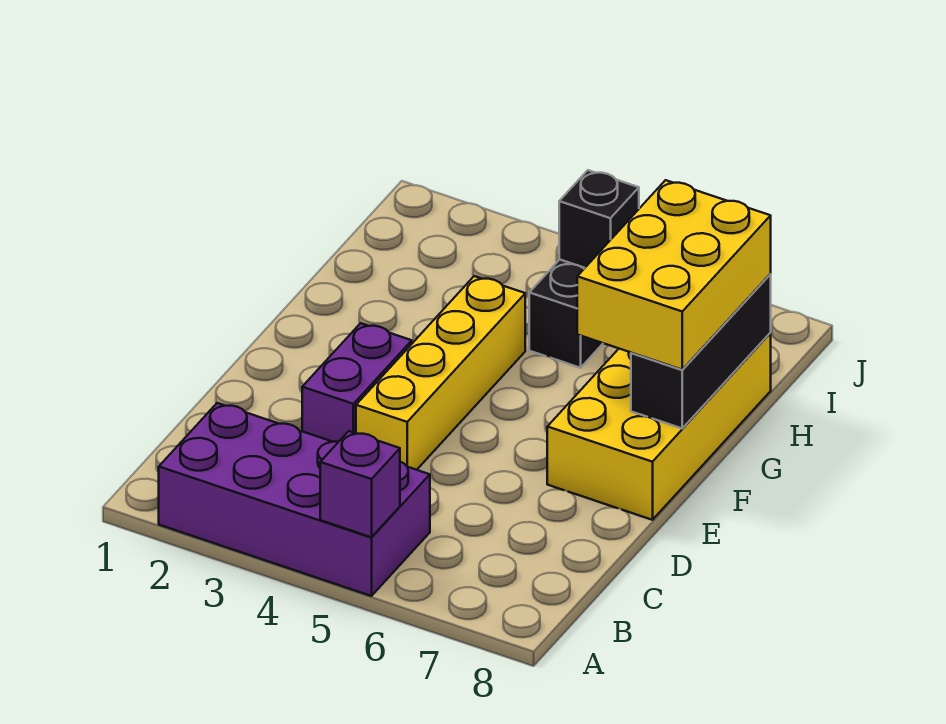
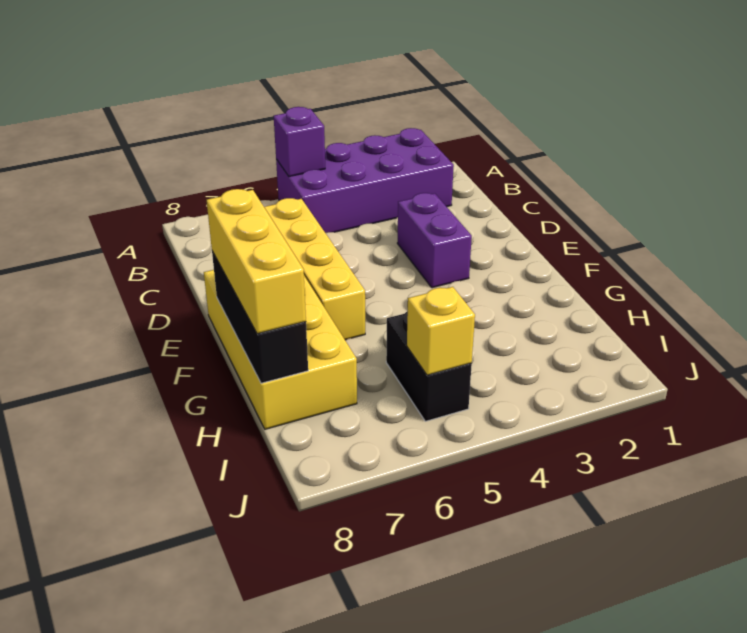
yellow brick D4:G4 level 1 -> yellow brick C6:F6 level 1
yellow brick F7:H8 level 3 -> yellow brick F8:H8 level 3
black brick I5 level 2 -> yellow brick I5 level 2

